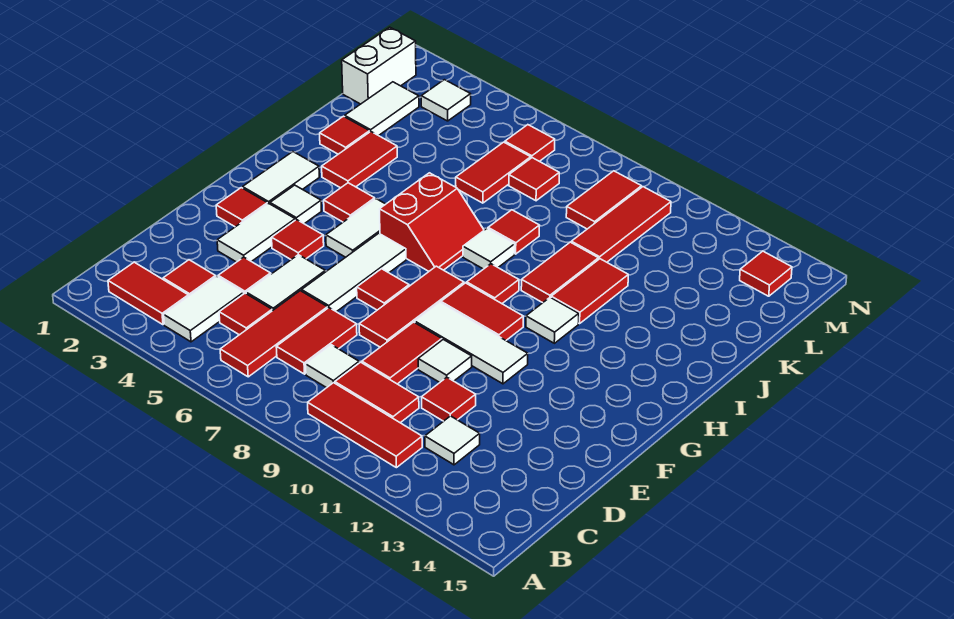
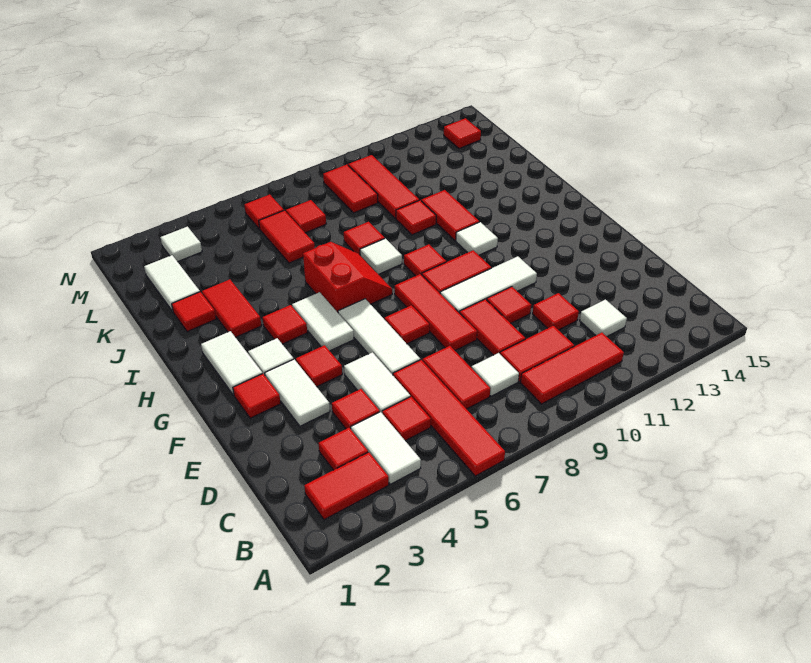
red tile B6:D6 level 1 -> red tile A6:D6 level 1
white tile E10 level 1 -> red tile E10 level 1
red tile I10:J10 level 1 -> red tile J10 level 1
white brick L1:M1 level 1 -> none

